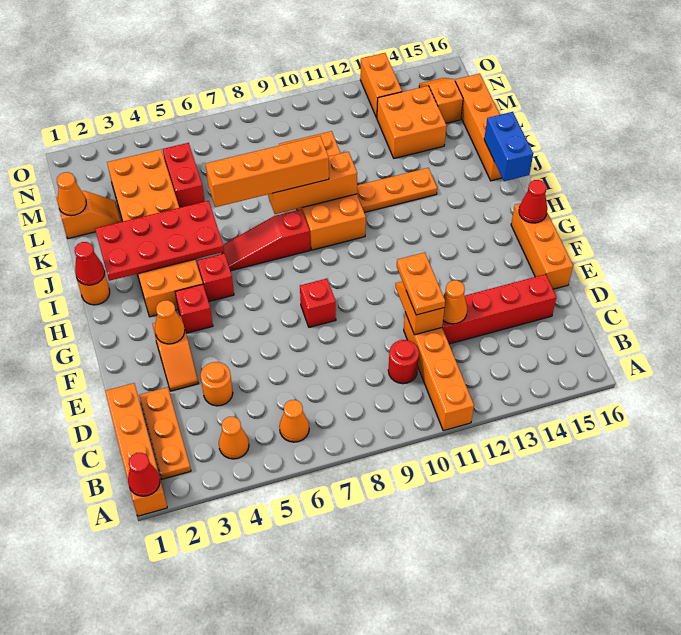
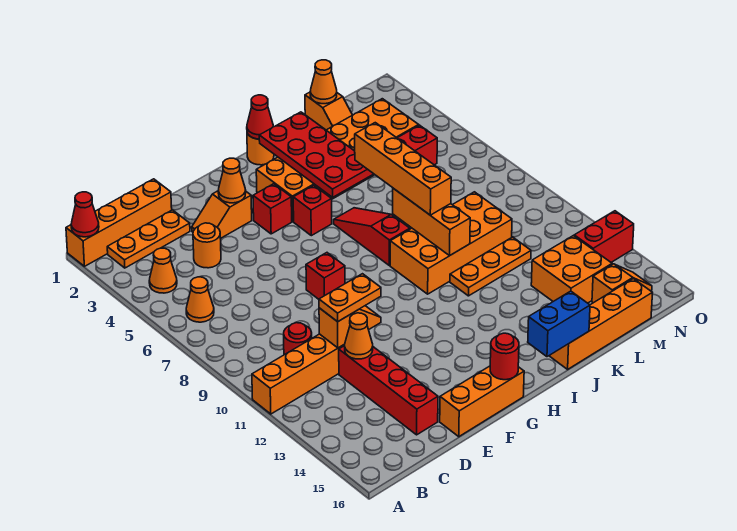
red cone G16 level 2 -> red round brick G16 level 2
orange plate J11:J13 level 1 -> orange plate J11:L11 level 1
orange brick N13:O13 level 1 -> red brick N13:O13 level 1

